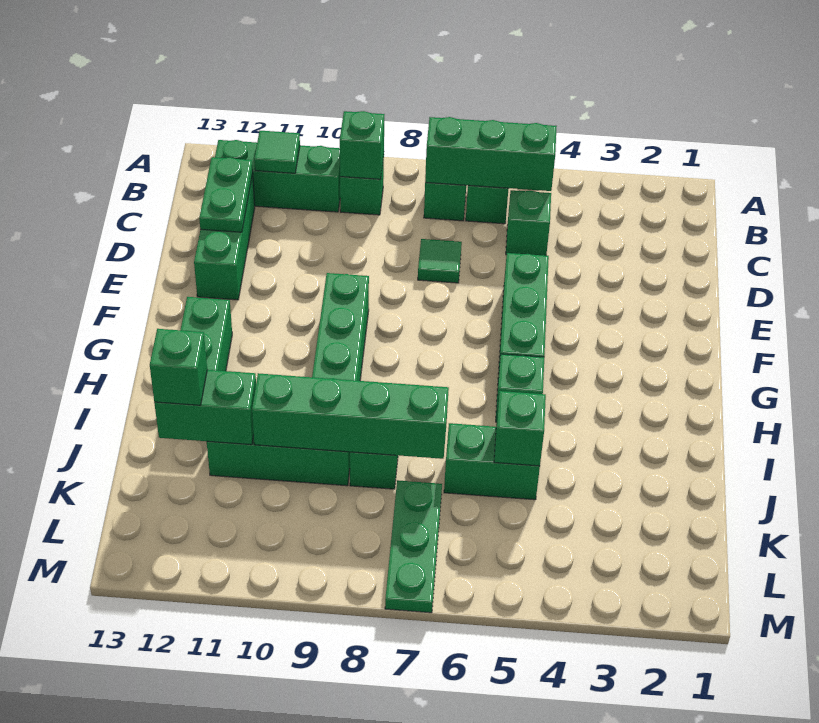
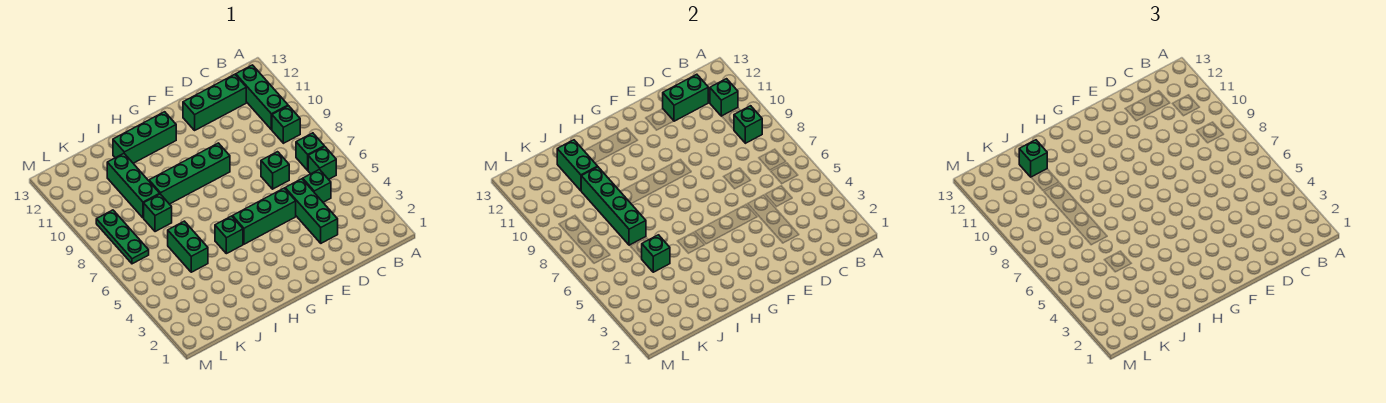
green brick B5:B7 level 2 -> green brick D3:D5 level 1
green tile B11 level 2 -> green brick B11 level 2
green plate C12:D12 level 2 -> green brick C12:D12 level 2
green tile D7 level 1 -> green brick D7 level 1
green plate K7:M7 level 1 -> green plate L7:L9 level 1

